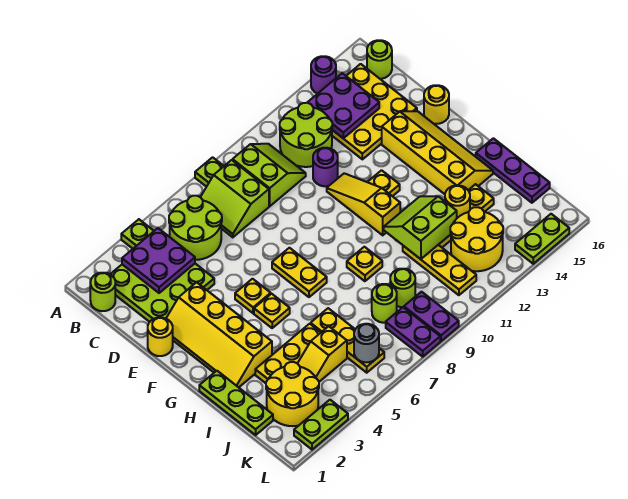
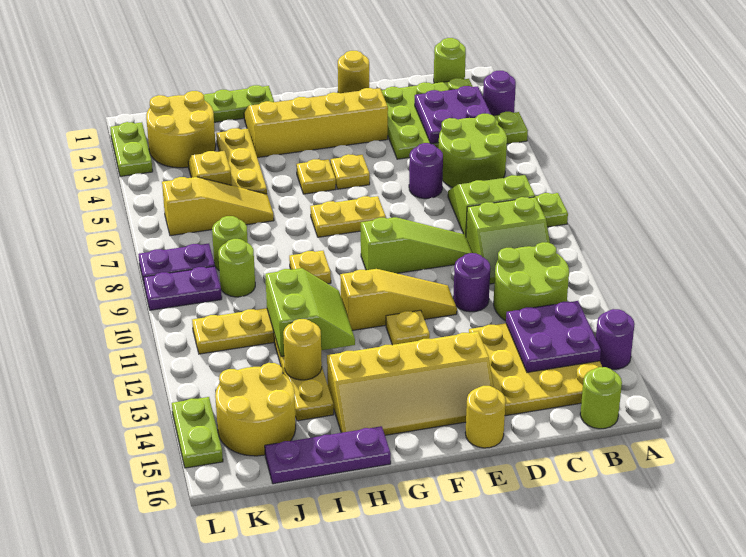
none -> purple round brick A3 level 1
none -> purple round brick D6 level 1
none -> lime slope D9:F9 level 1 top F
yellow plate I6:K6 level 1 -> yellow slope I6:K6 level 1 top K
yellow round brick J12:K13 level 1 -> yellow round brick J14:K15 level 1
grey round brick K6 level 2 -> none

